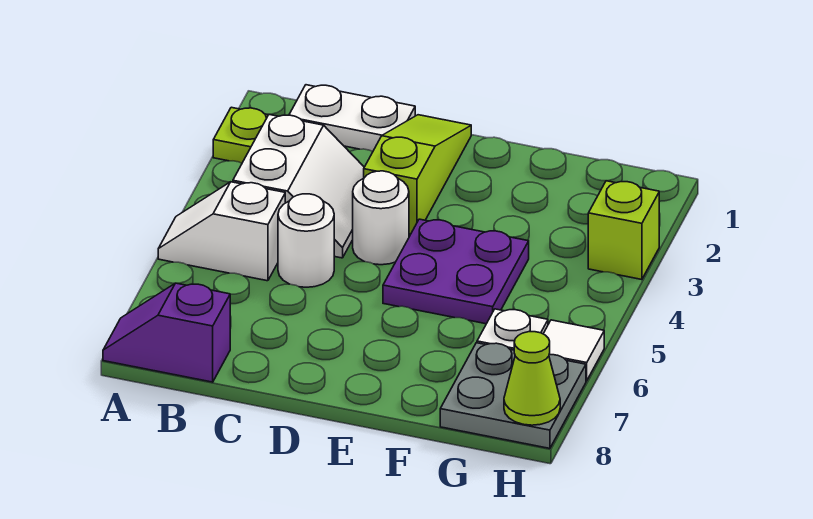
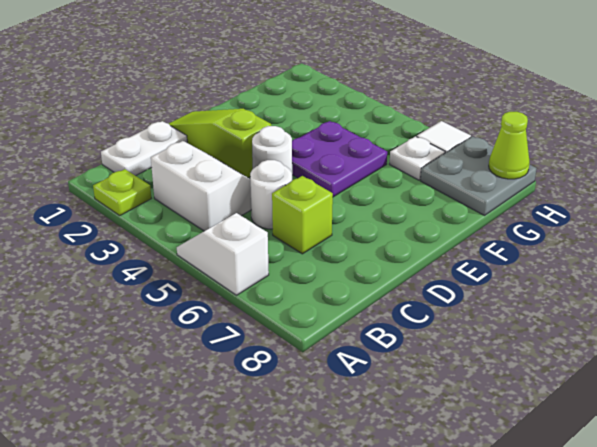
white slope A5:B5 level 1 top B -> white slope A5:A6 level 1 top 6
purple slope A8:B8 level 1 top B -> none
lime brick H3 level 1 -> lime brick C6 level 1

